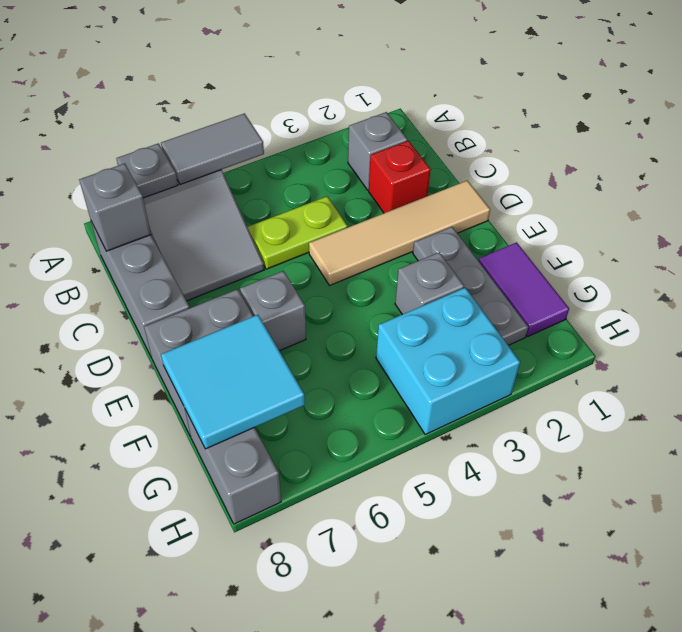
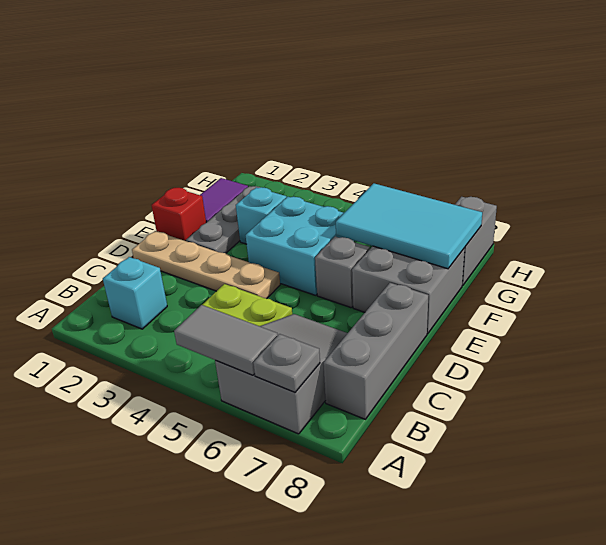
grey brick B2 level 1 -> cyan brick B2 level 1
grey brick B8 level 2 -> none
red brick C2 level 1 -> red brick E1 level 1
tan tile D1:D4 level 1 -> tan plate D1:D4 level 1
grey brick F3 level 1 -> cyan brick F3 level 1
cyan tile F7:G8 level 2 -> cyan tile F6:G8 level 2
cyan brick G3:H4 level 1 -> cyan brick E4:F5 level 1

